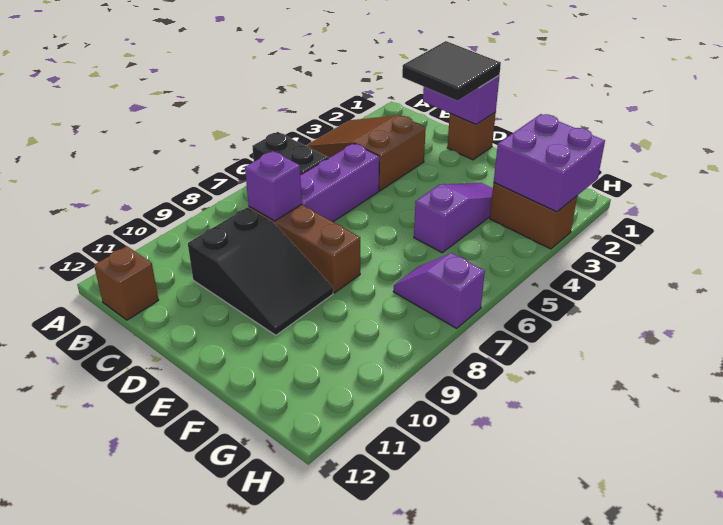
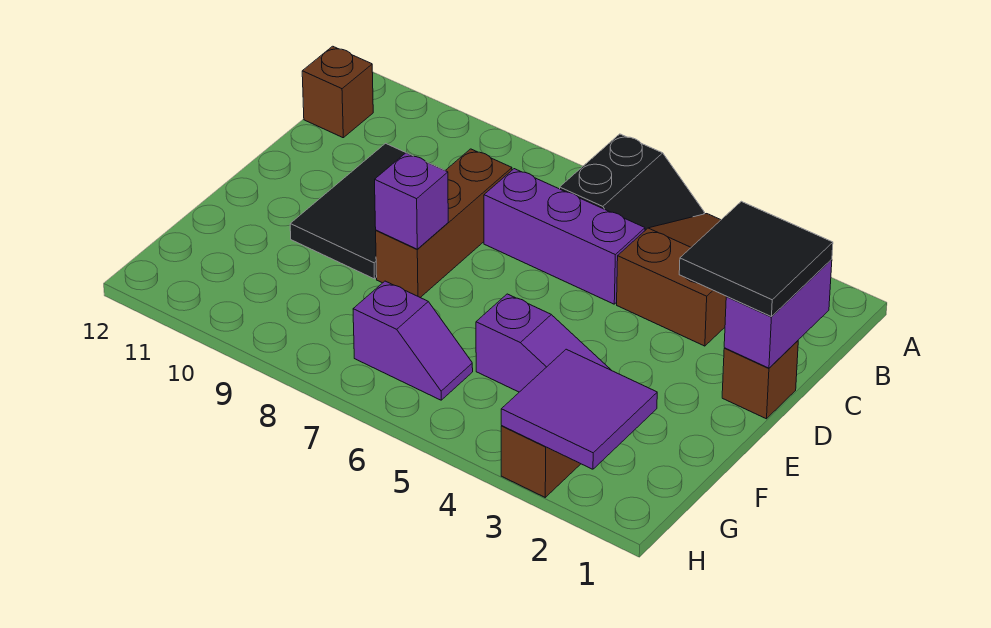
purple brick C8 level 2 -> purple brick E8 level 2
black slope C9:E10 level 1 top C -> black tile C9:E10 level 1
purple brick G2:H3 level 2 -> purple tile G2:H3 level 2
purple slope G7:H7 level 1 top H -> purple slope G6:G7 level 1 top 7

